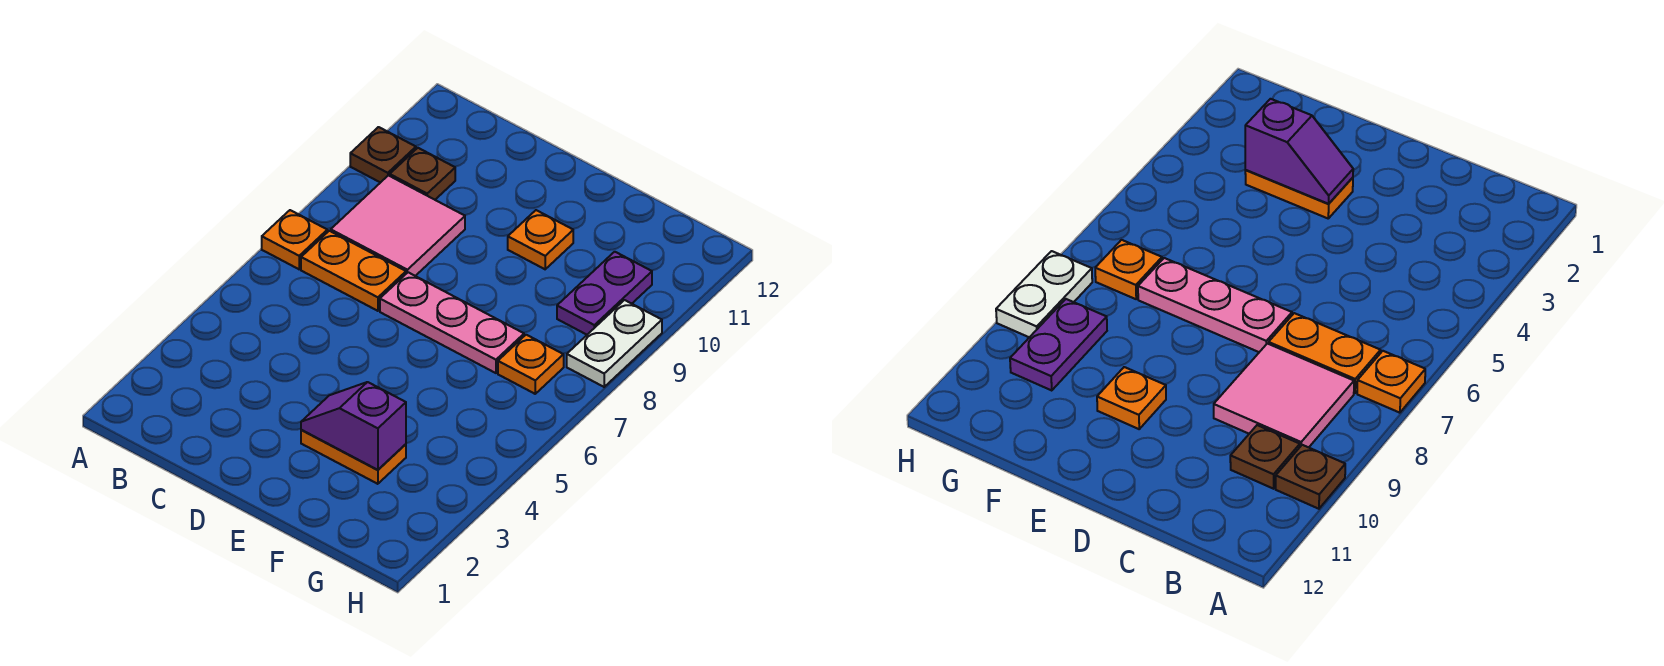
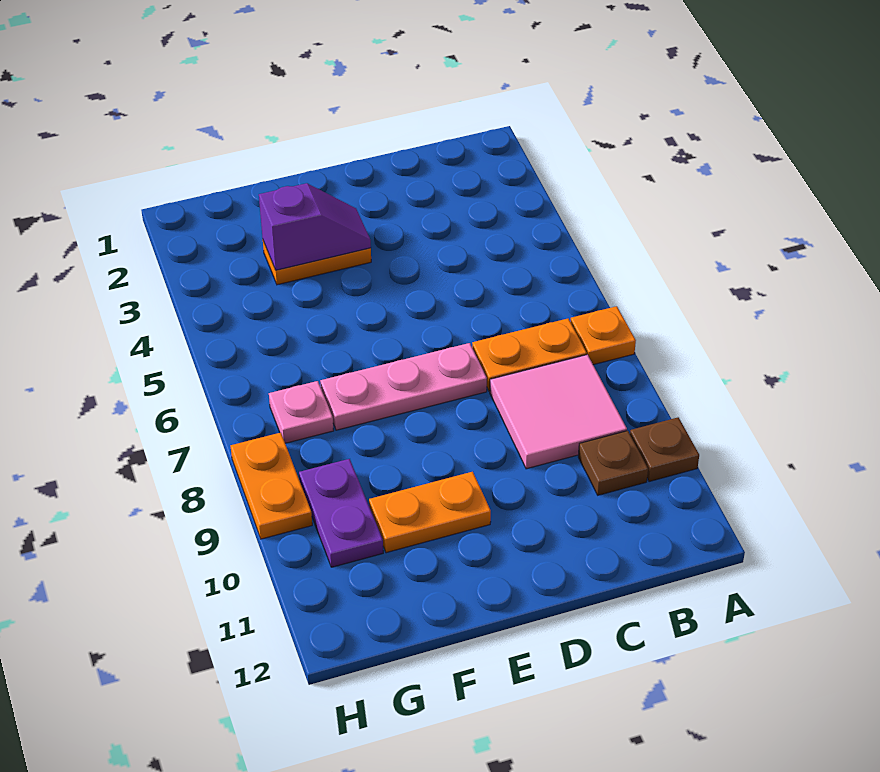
orange plate E10 level 1 -> orange plate E10:F10 level 1
orange plate G7 level 1 -> pink plate G7 level 1
white plate H8:H9 level 1 -> orange plate H8:H9 level 1

